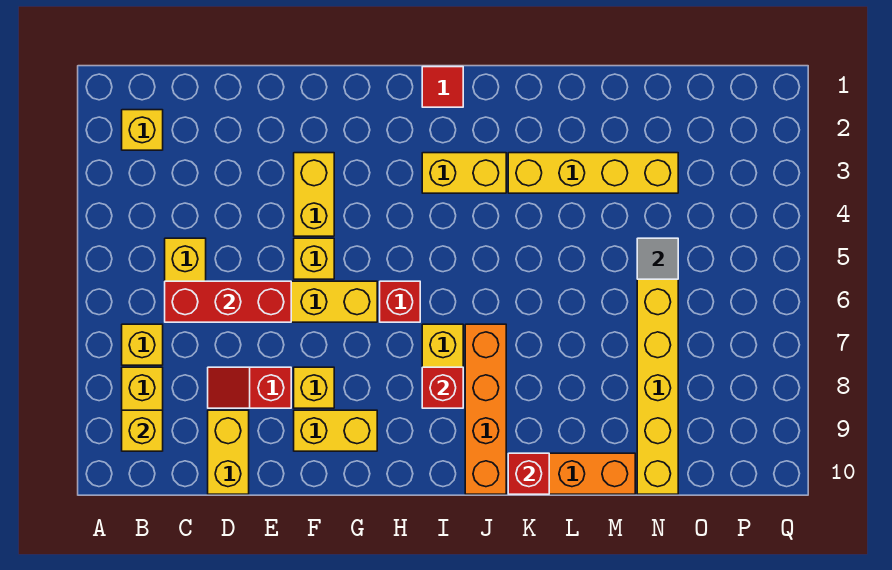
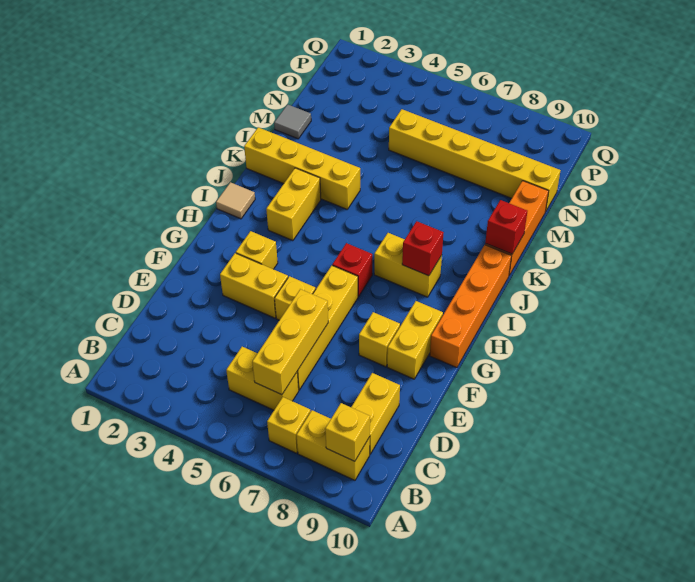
yellow brick B2 level 1 -> yellow brick G3 level 1
red brick C6:E6 level 2 -> yellow brick C6:E6 level 2
red slope D8:E8 level 1 top E -> none
yellow brick D9:D10 level 1 -> yellow brick C9:D9 level 1
red tile I1 level 1 -> tan tile I1 level 1
orange brick J7:J10 level 1 -> orange brick G10:J10 level 1
yellow brick K3:N3 level 1 -> yellow brick K1:K4 level 1
grey tile N5 level 2 -> grey tile M1 level 1

